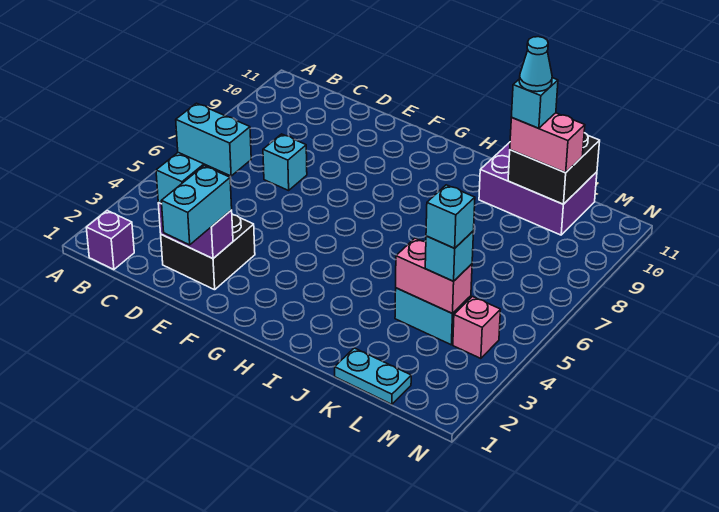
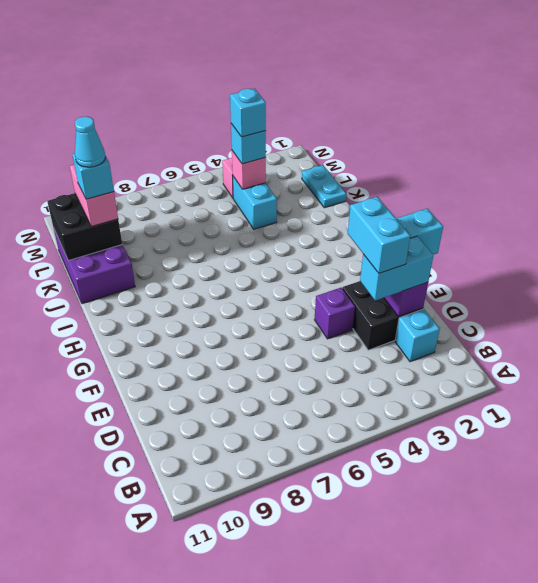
purple brick B1 level 1 -> purple brick E4 level 1
cyan brick D7 level 1 -> cyan brick C2 level 1
pink brick K4:L4 level 2 -> pink brick L4 level 2

